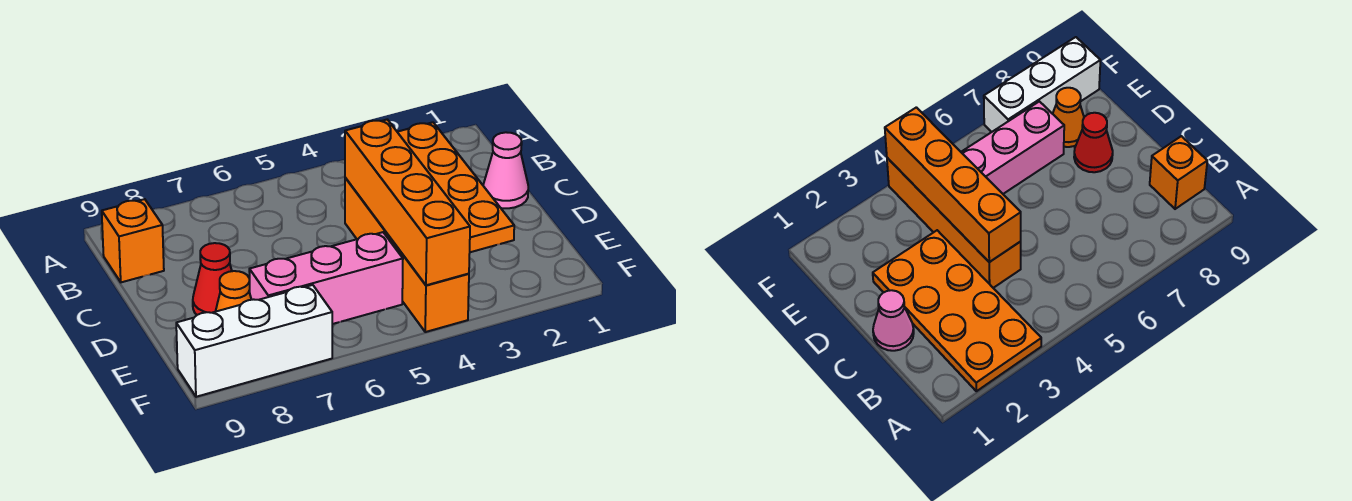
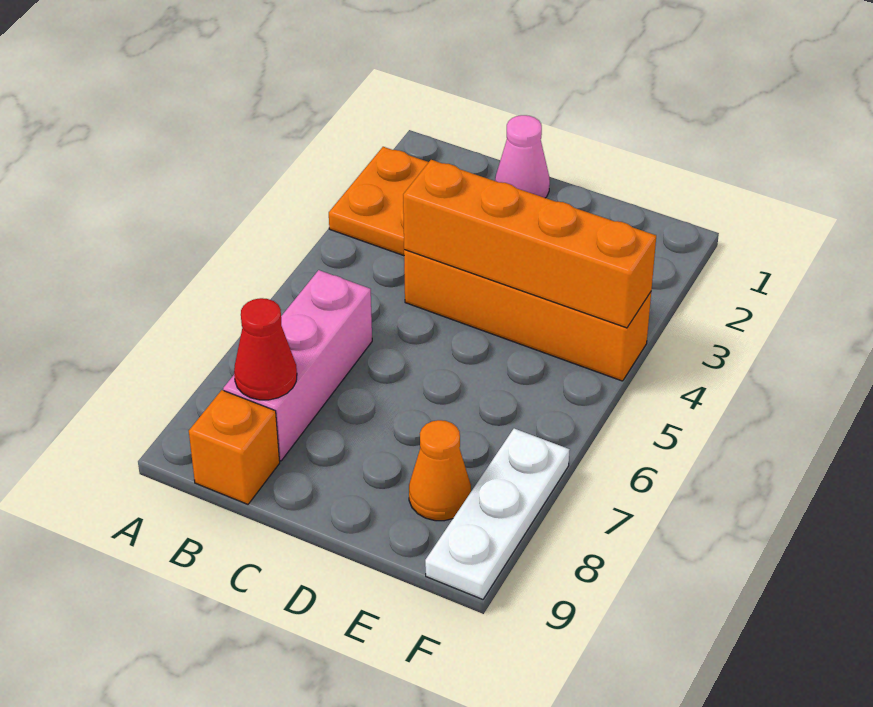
red cone D8 level 1 -> red cone B8 level 2
pink brick E5:E7 level 1 -> pink brick B6:B8 level 1
white brick F7:F9 level 1 -> white plate F7:F9 level 1

